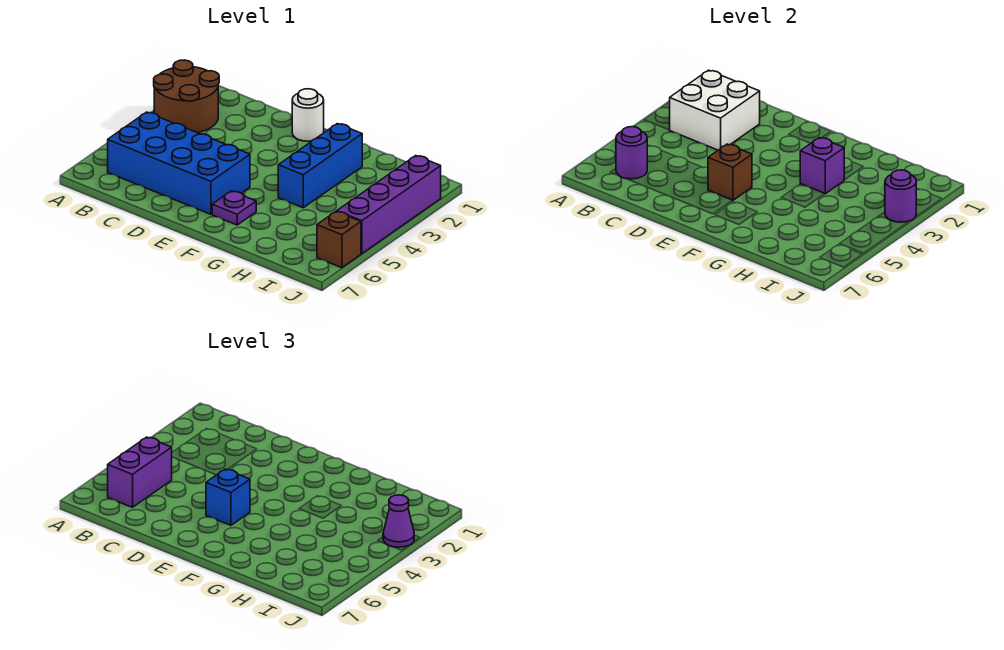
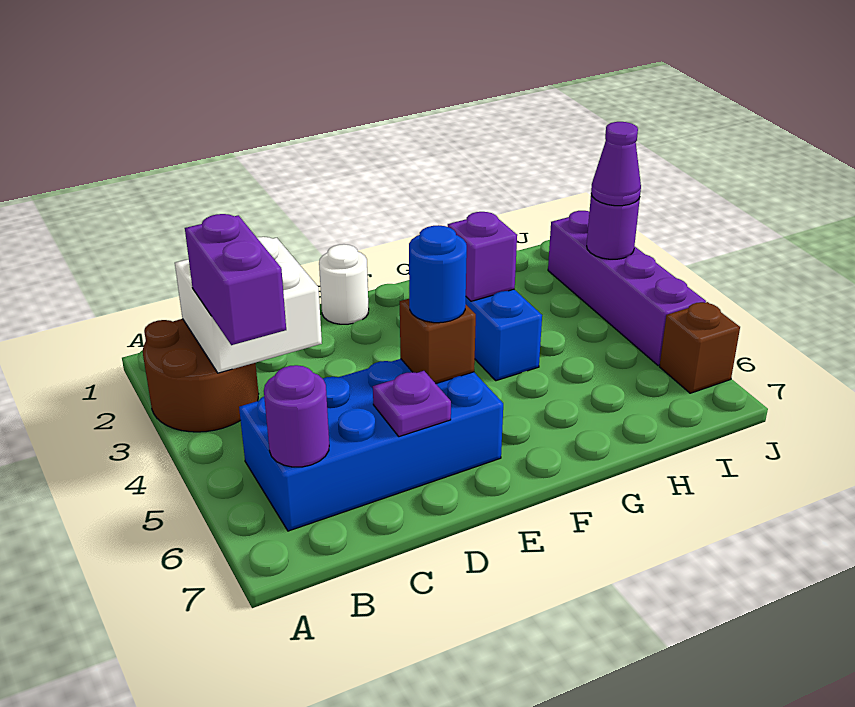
purple brick B5:B6 level 3 -> purple brick B3:B4 level 3
blue brick E5 level 3 -> blue round brick E5 level 3
purple plate F6 level 1 -> purple plate D6 level 2

